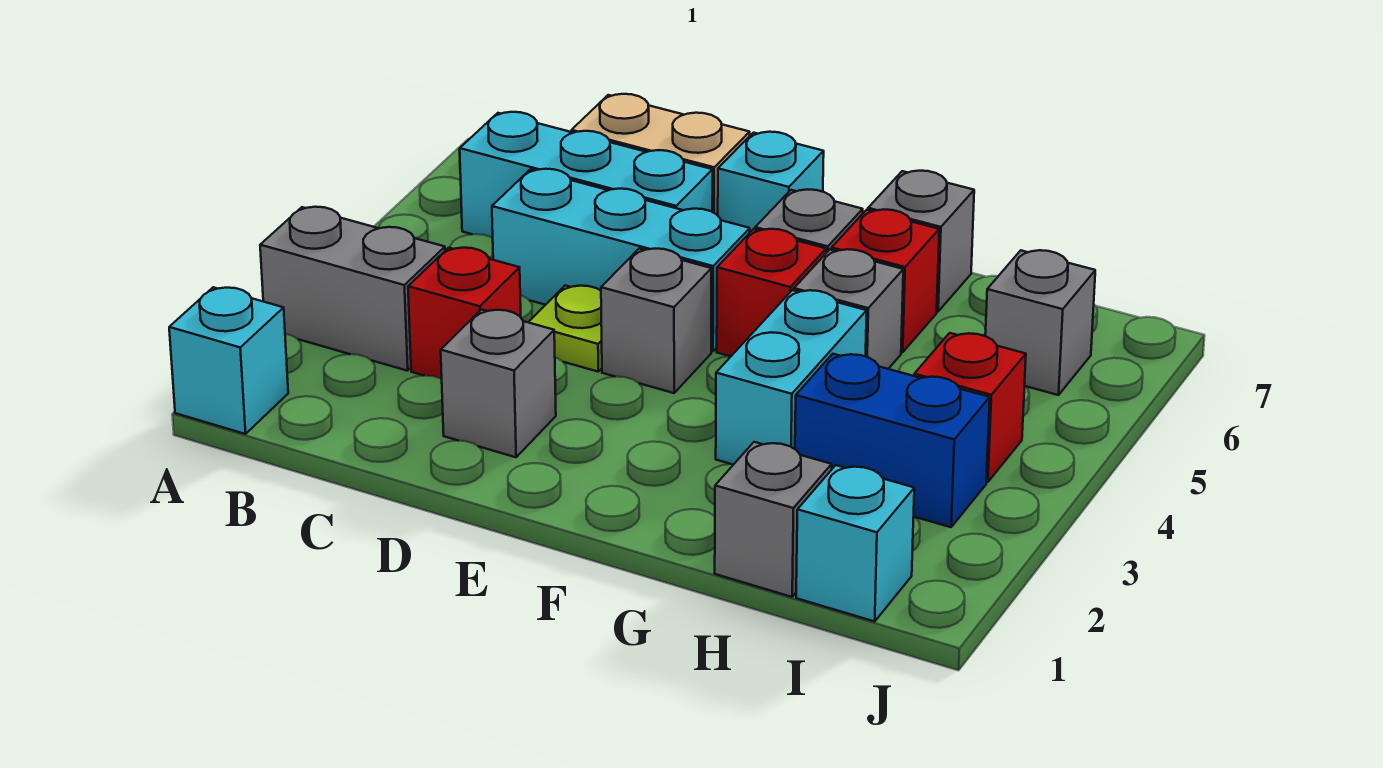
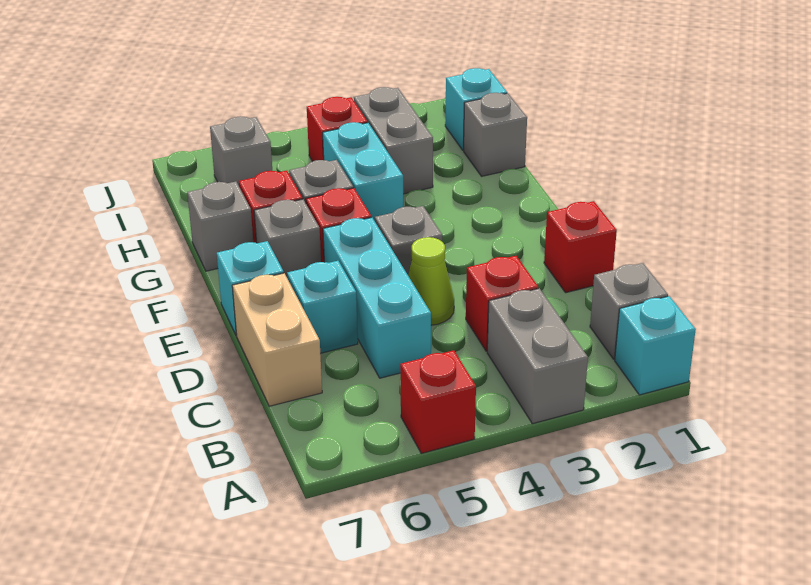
none -> red brick A5 level 1
cyan brick B6:D6 level 1 -> cyan brick D6 level 1
none -> red brick D1 level 1
grey brick D2 level 1 -> grey brick B1 level 1
lime plate D4 level 1 -> lime cone D4 level 1
cyan brick G3:G4 level 1 -> cyan brick G4:H4 level 1
blue brick H3:I3 level 1 -> grey brick H3:I3 level 1

